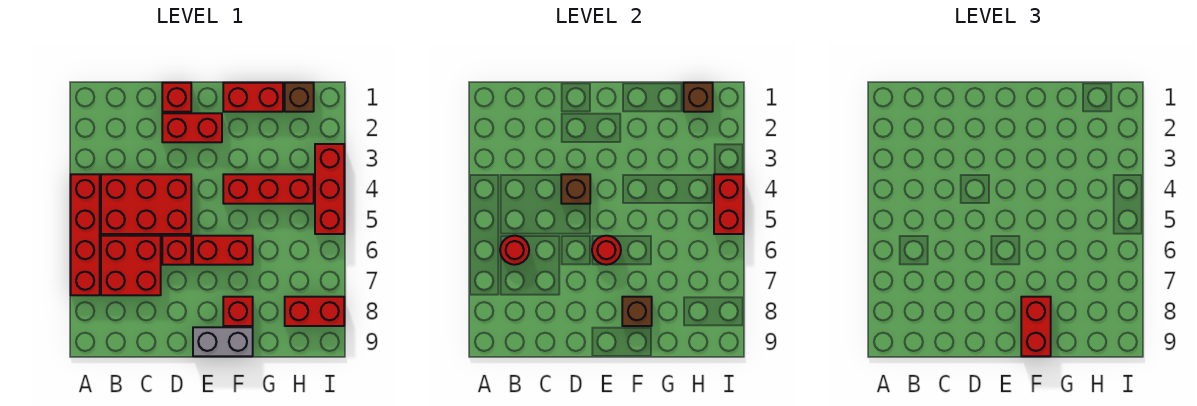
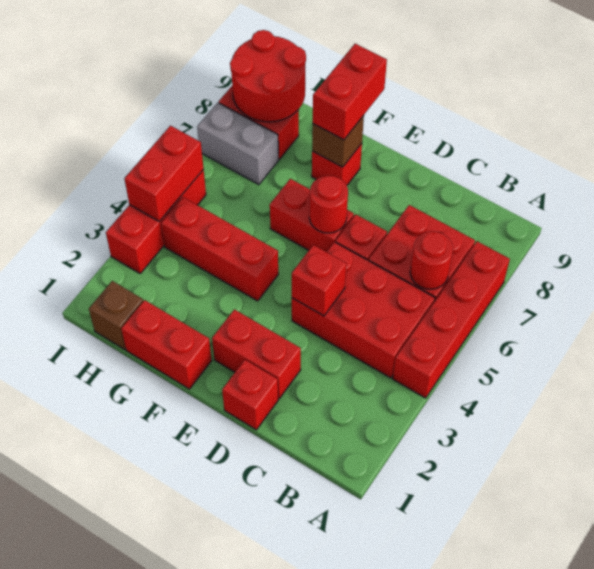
brown brick D4 level 2 -> red brick D4 level 2
grey brick E9:F9 level 1 -> grey brick H7:I7 level 1
brown brick H1 level 2 -> none
none -> red round brick H8:I9 level 2

